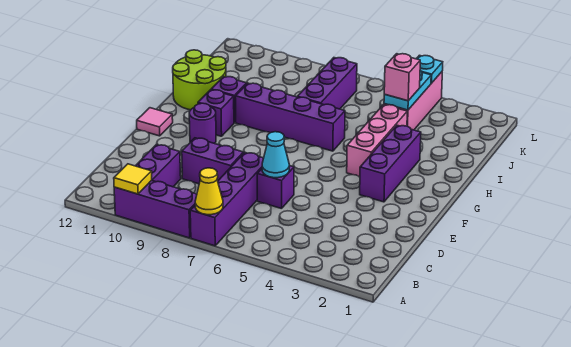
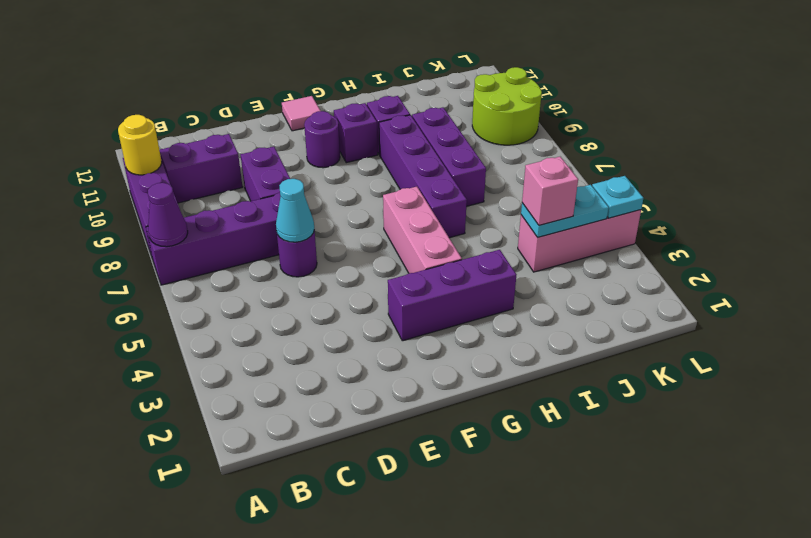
yellow cone A7 level 2 -> purple cone A7 level 2
yellow tile A10 level 2 -> yellow round brick A10 level 2
purple brick D6 level 1 -> purple round brick D6 level 1
pink brick G4:I4 level 1 -> pink brick G4:G6 level 1
lime round brick H11:I12 level 1 -> lime round brick K9:L10 level 1
purple brick I7:K7 level 1 -> purple brick I7:I9 level 1

